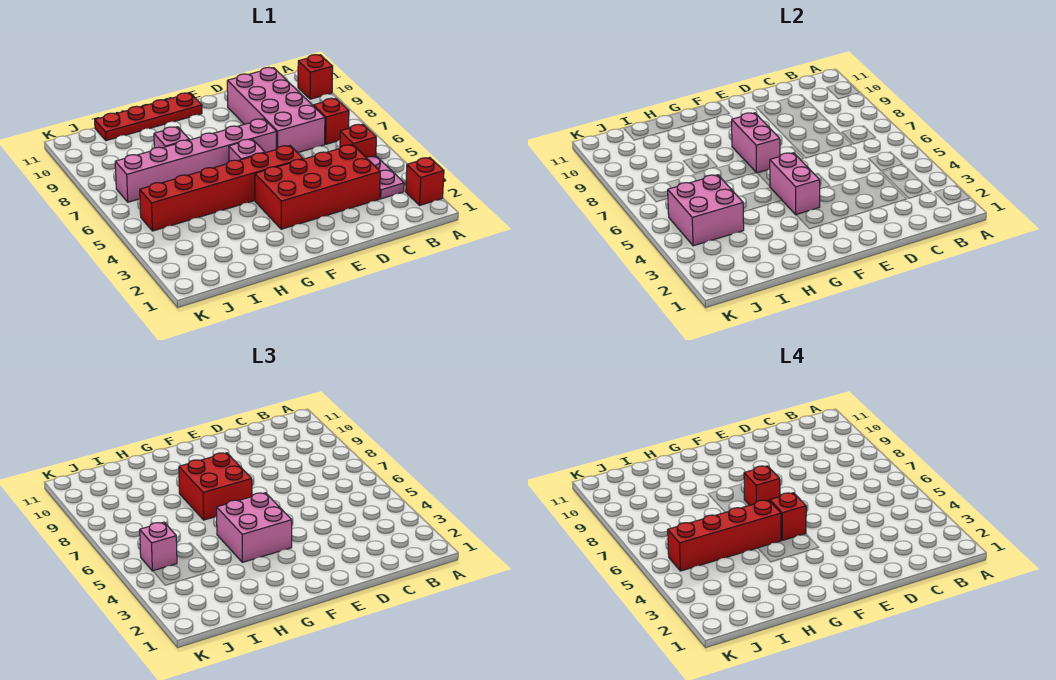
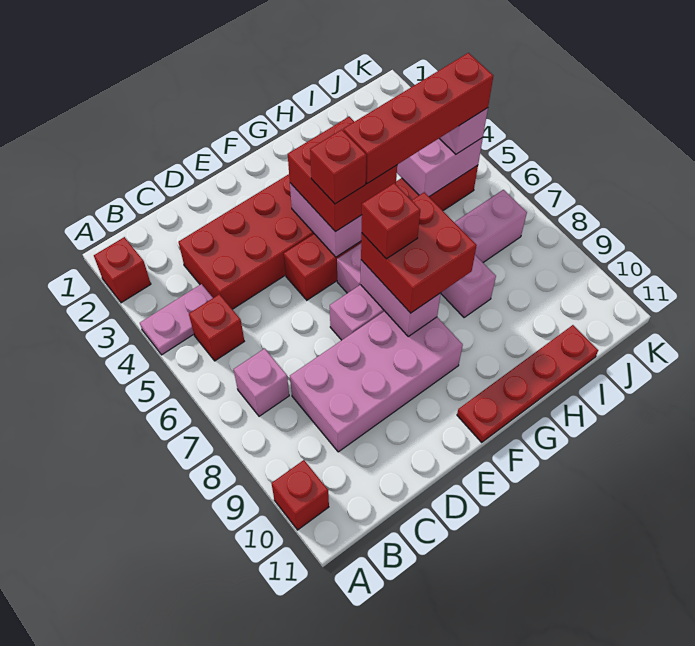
pink plate B3:B4 level 1 -> pink plate A4:B4 level 1
red brick B7 level 1 -> pink brick B7 level 1
pink brick C7:D10 level 1 -> pink brick C8:F9 level 1
pink brick F4:G5 level 3 -> red brick F4:G5 level 3

